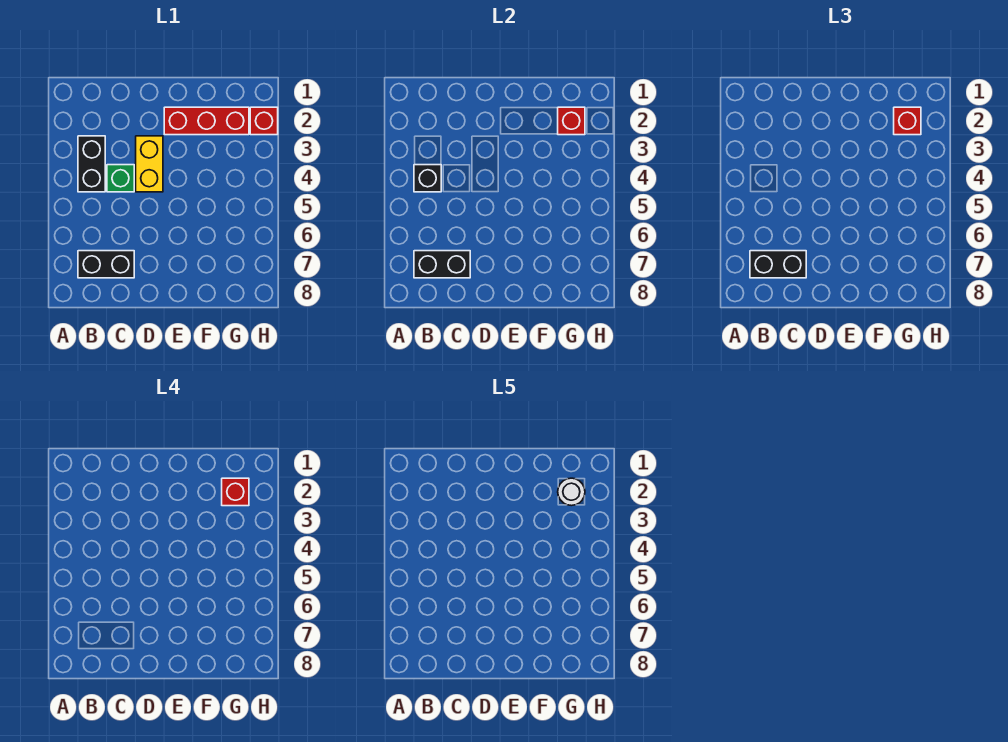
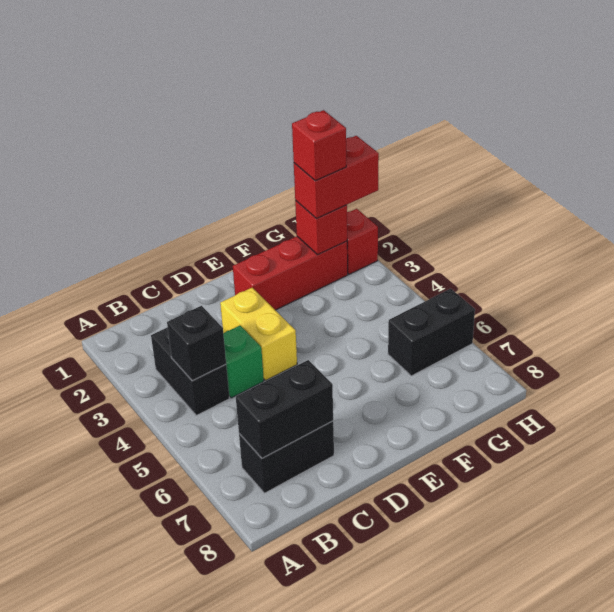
black brick B7:C7 level 3 -> black brick G6:H6 level 1
red brick G2 level 3 -> red brick G2:H2 level 3
white round brick G2 level 5 -> none

